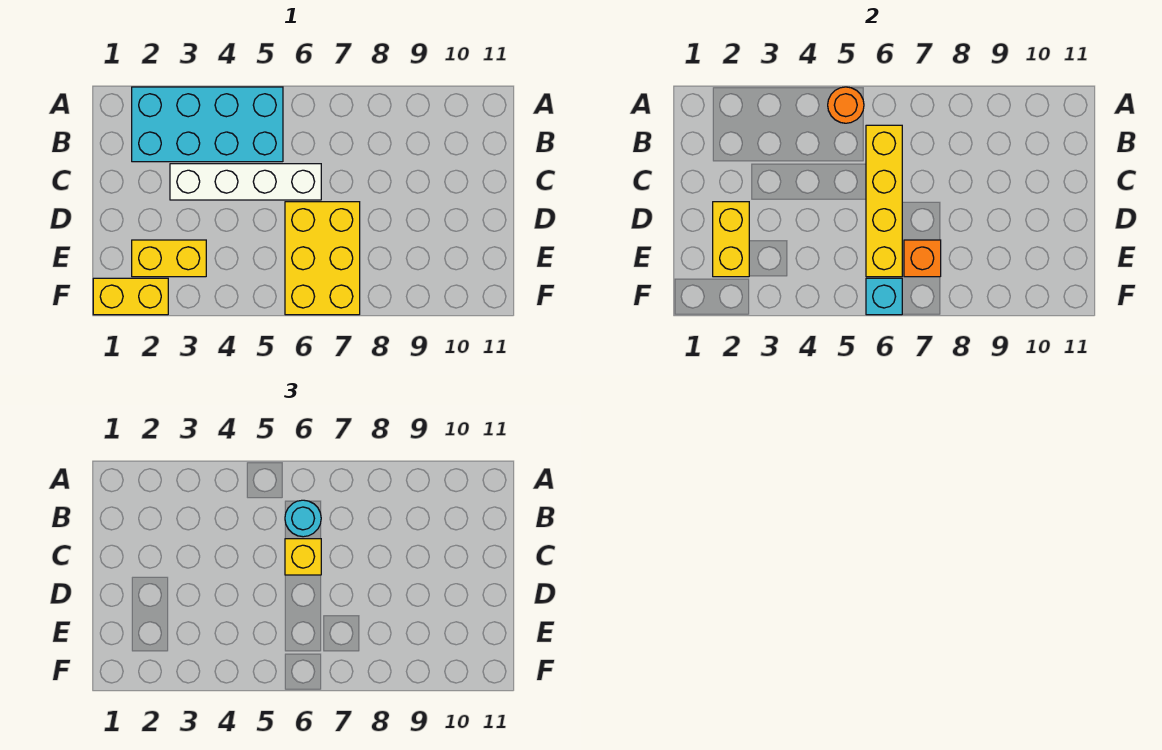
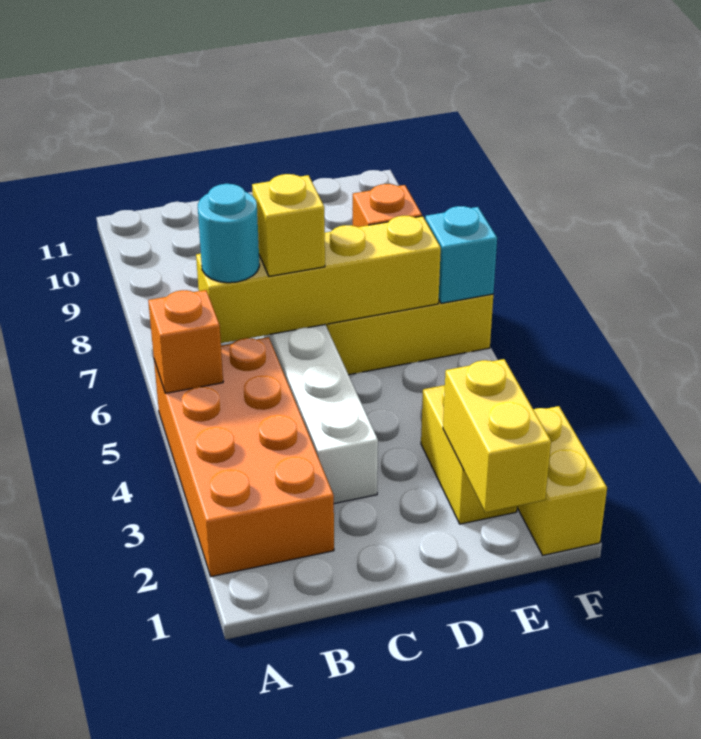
cyan brick A2:B5 level 1 -> orange brick A2:B5 level 1
orange round brick A5 level 2 -> orange brick A5 level 2
yellow brick D2:E2 level 2 -> yellow brick E1:E2 level 2

